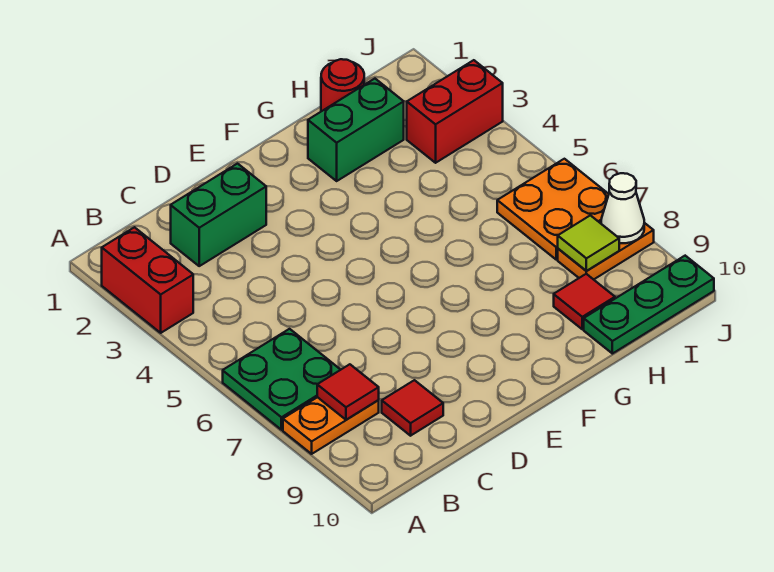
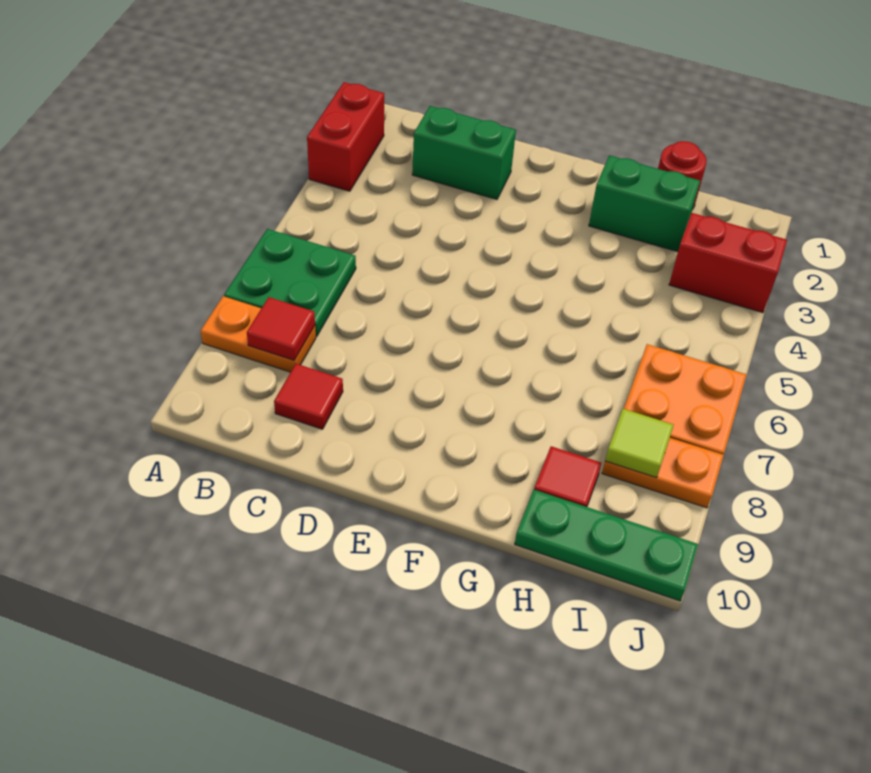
white cone J8 level 2 -> none

